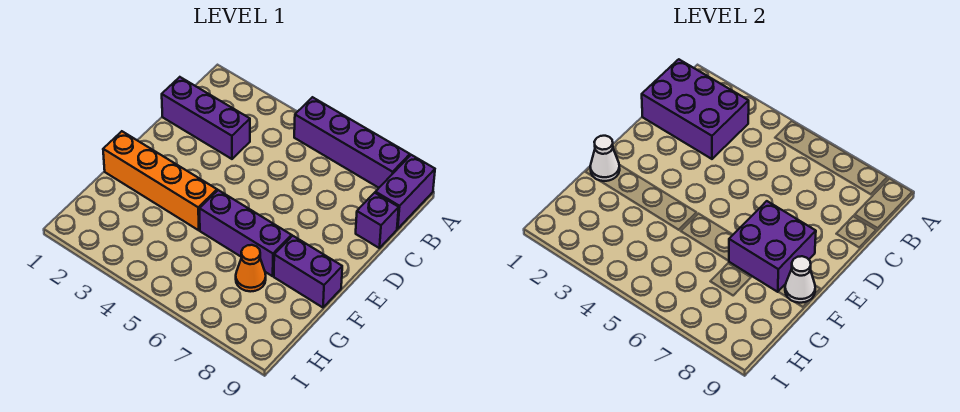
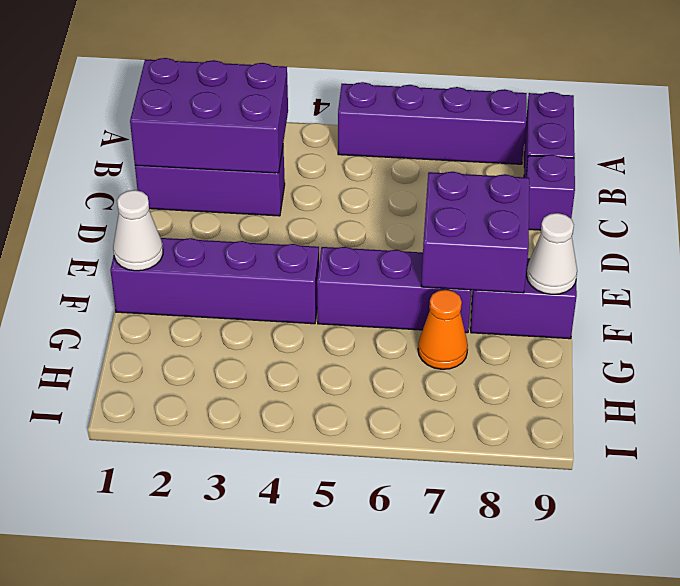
orange brick F1:F4 level 1 -> purple brick F1:F4 level 1

